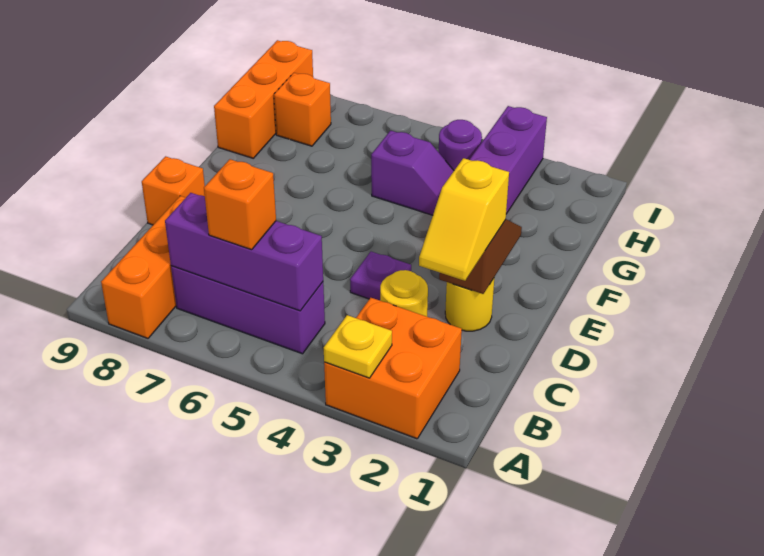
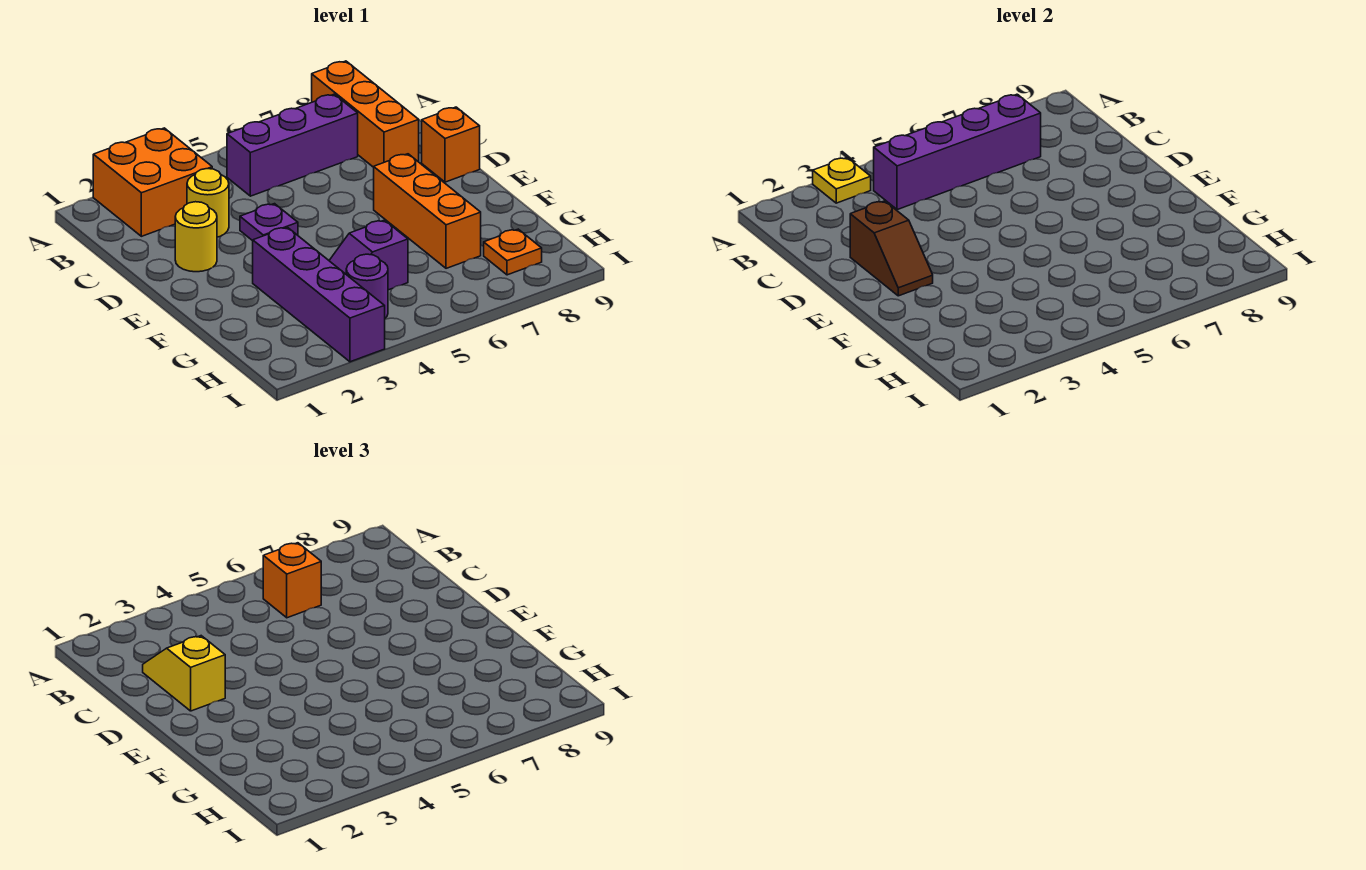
purple brick B5:B7 level 2 -> purple brick B4:B7 level 2
orange brick G9:I9 level 1 -> orange brick E7:G7 level 1
orange brick H8 level 1 -> orange plate H8 level 1

